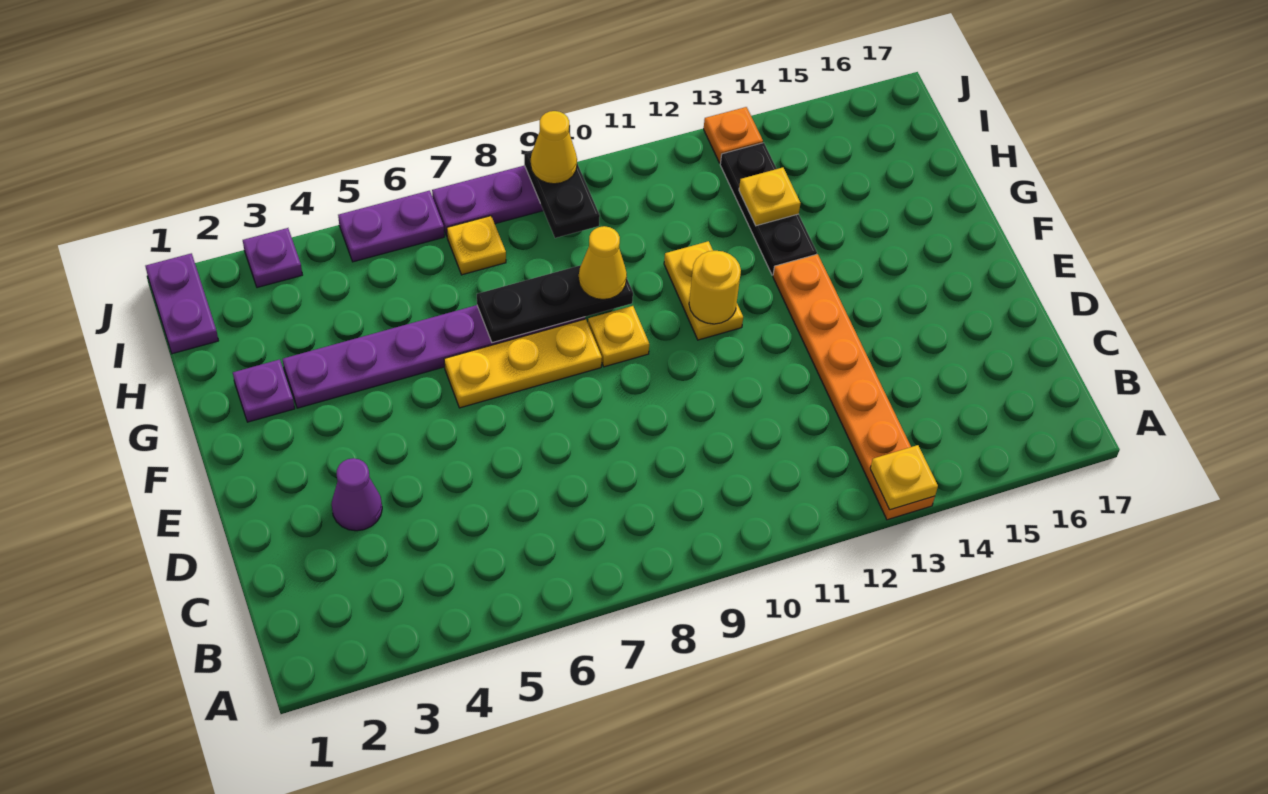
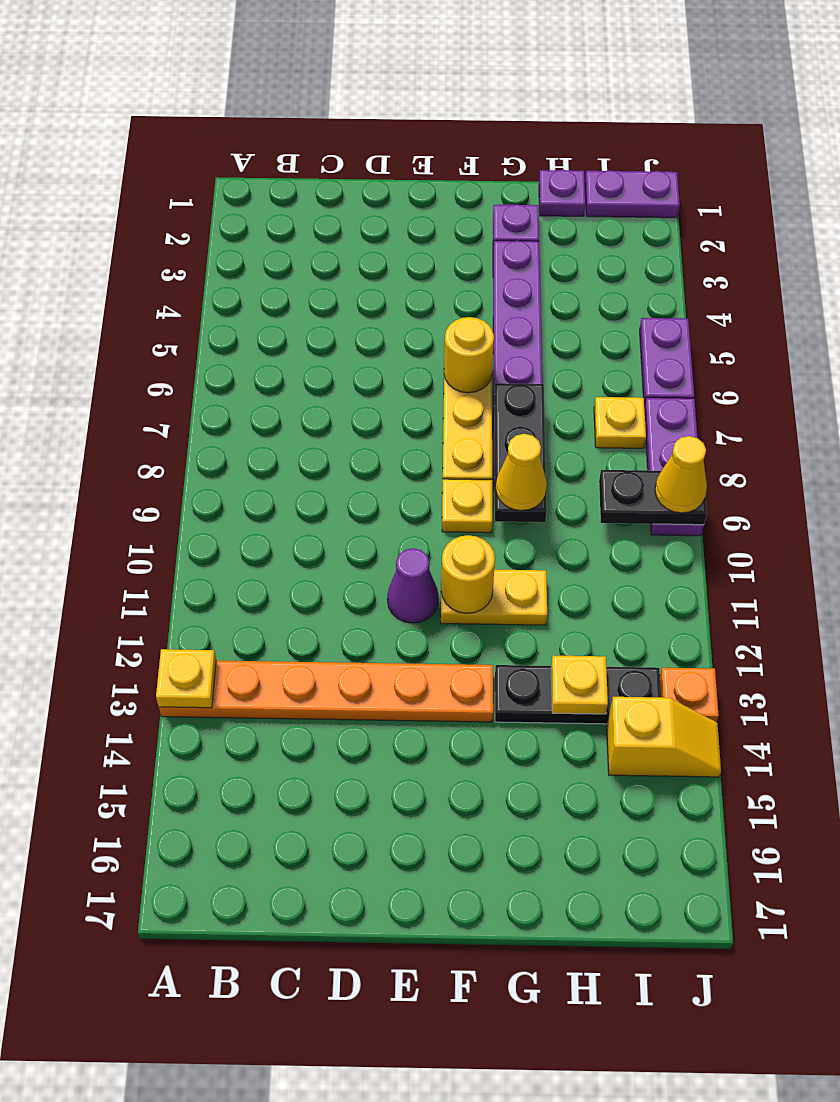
purple cone D3 level 1 -> purple cone E11 level 1
none -> yellow round brick F6 level 2
none -> yellow slope I14:J14 level 1 top I
purple plate J3 level 1 -> purple plate H1 level 1

